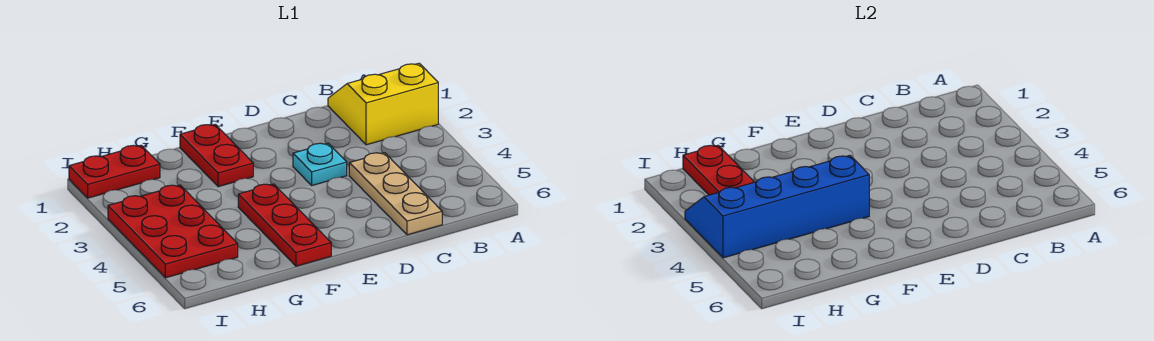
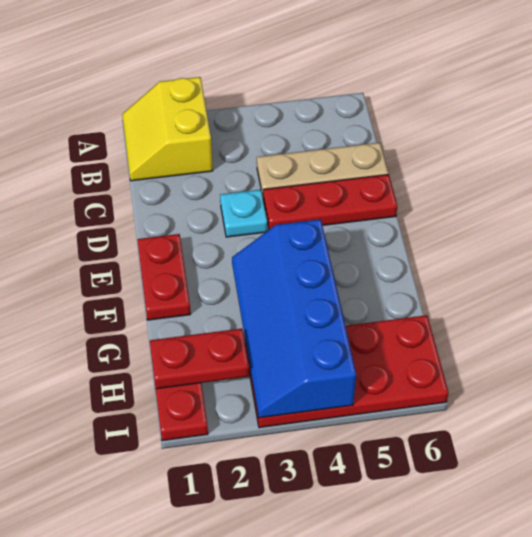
red plate F1:F2 level 1 -> red plate E1:F1 level 1
red plate F4:F6 level 1 -> red plate D4:D6 level 1
red plate H3:I5 level 1 -> red plate H3:I6 level 1

